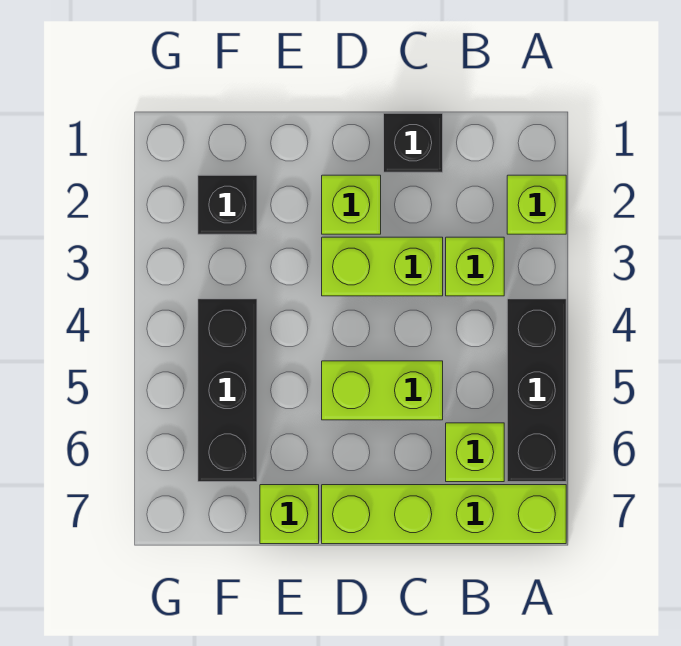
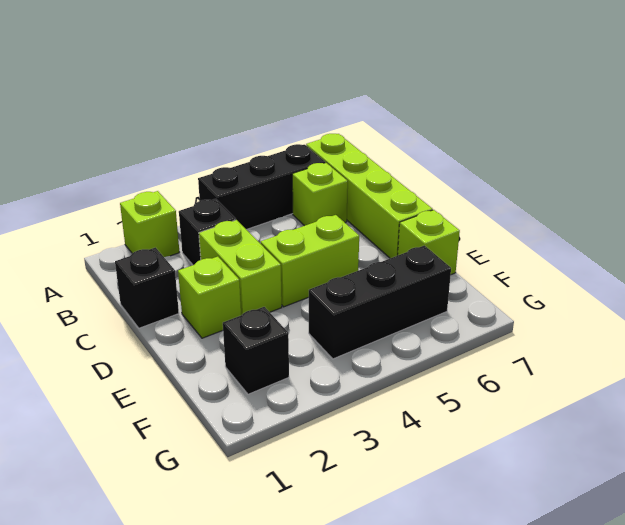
lime brick B3 level 1 -> black brick B3 level 1
lime brick C5:D5 level 1 -> lime brick D4:D5 level 1

